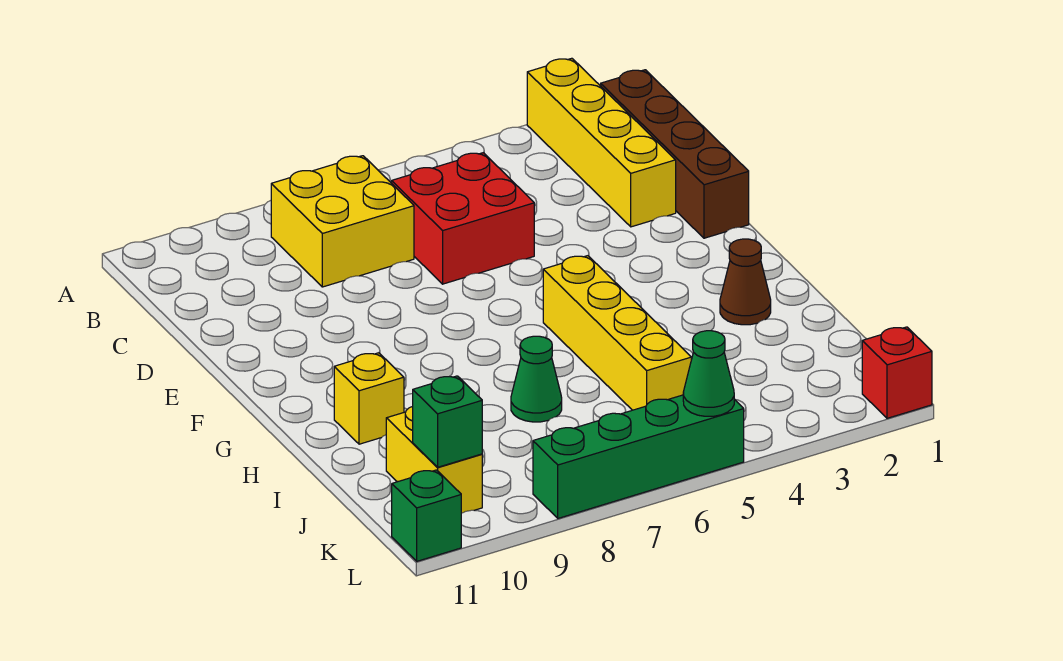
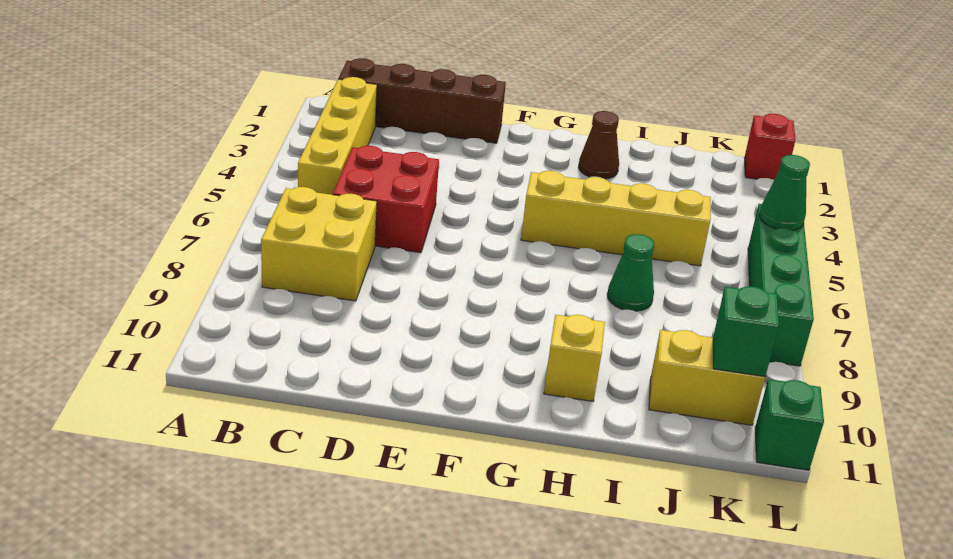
yellow brick A2:D2 level 1 -> yellow brick B2:B5 level 1

